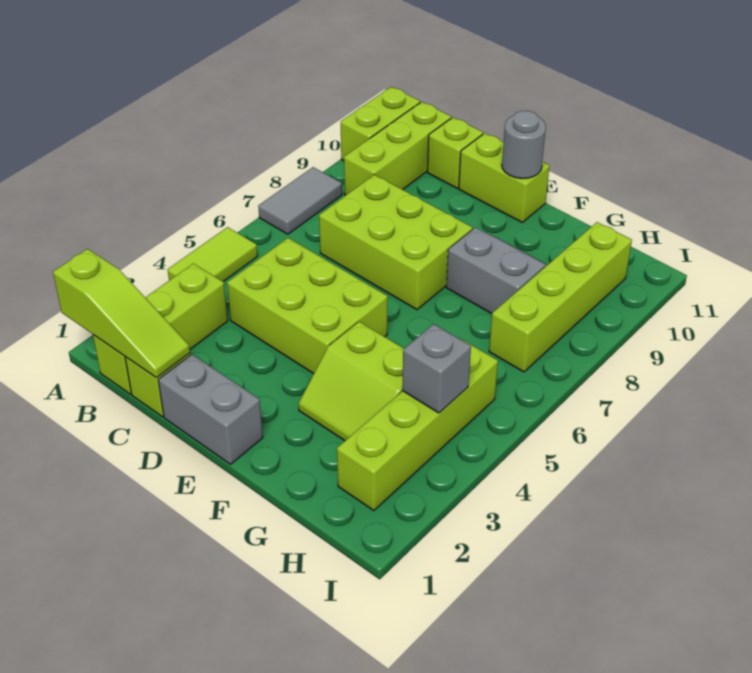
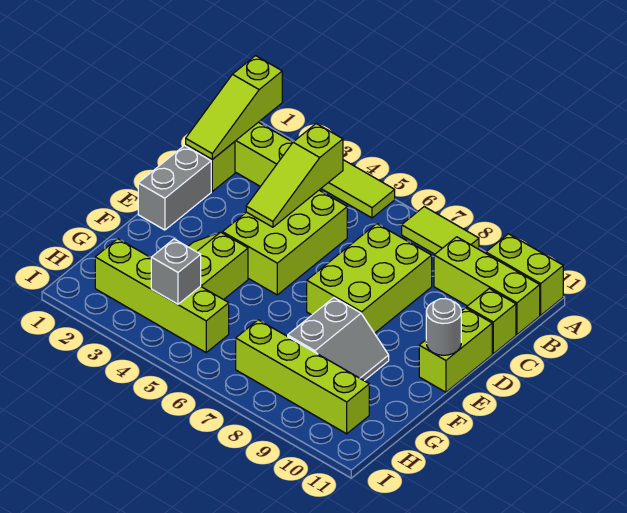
grey tile A7:A8 level 1 -> lime tile A7:A8 level 1
none -> lime slope B4:D4 level 2 top B

